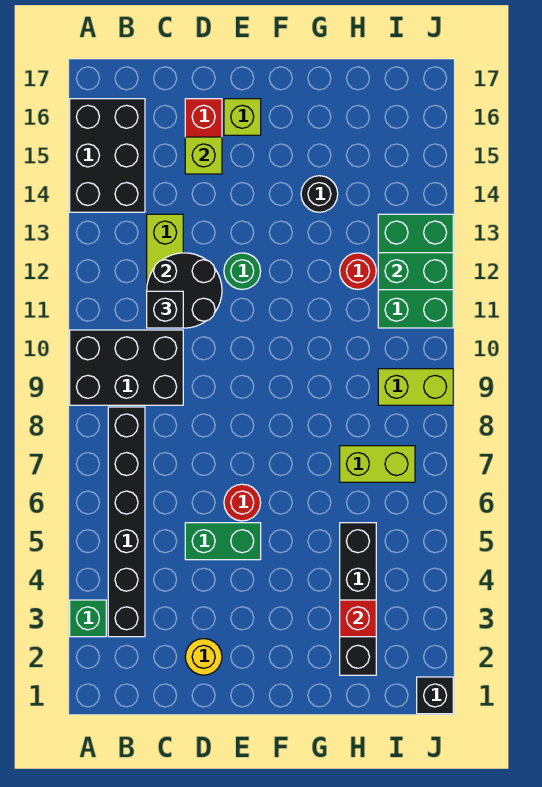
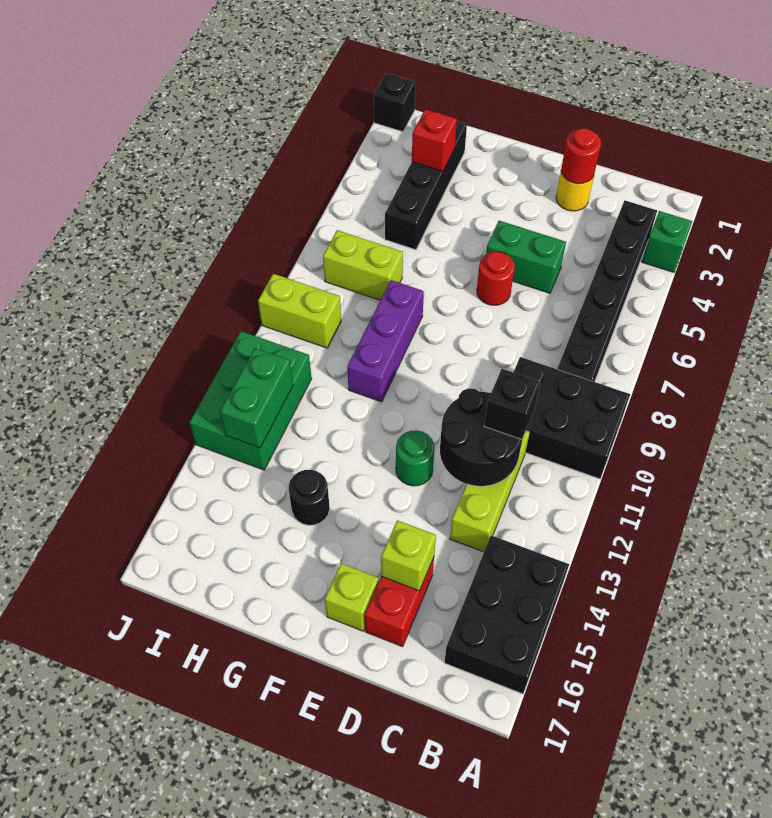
none -> purple brick G8:G10 level 1
red round brick H12 level 1 -> red round brick D2 level 2
green brick I12:J12 level 2 -> green brick I12:I13 level 2

